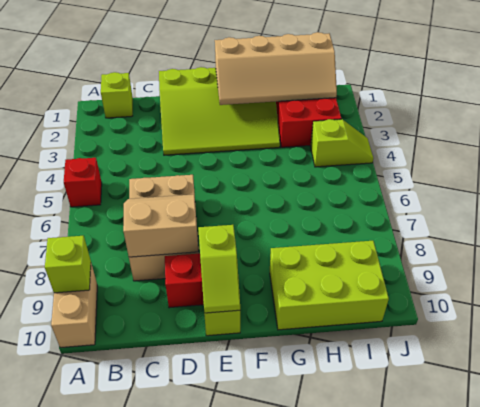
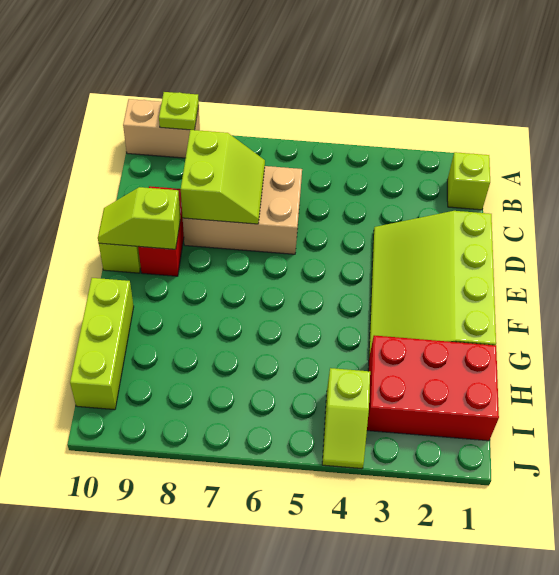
red brick A5 level 1 -> none
lime brick A9 level 2 -> lime plate A9 level 2
tan slope C7:D8 level 2 top 8 -> lime slope C7:D8 level 2 top 8
tan slope F1:I2 level 2 top 1 -> none
lime brick G9:I10 level 1 -> lime brick G10:I10 level 1

